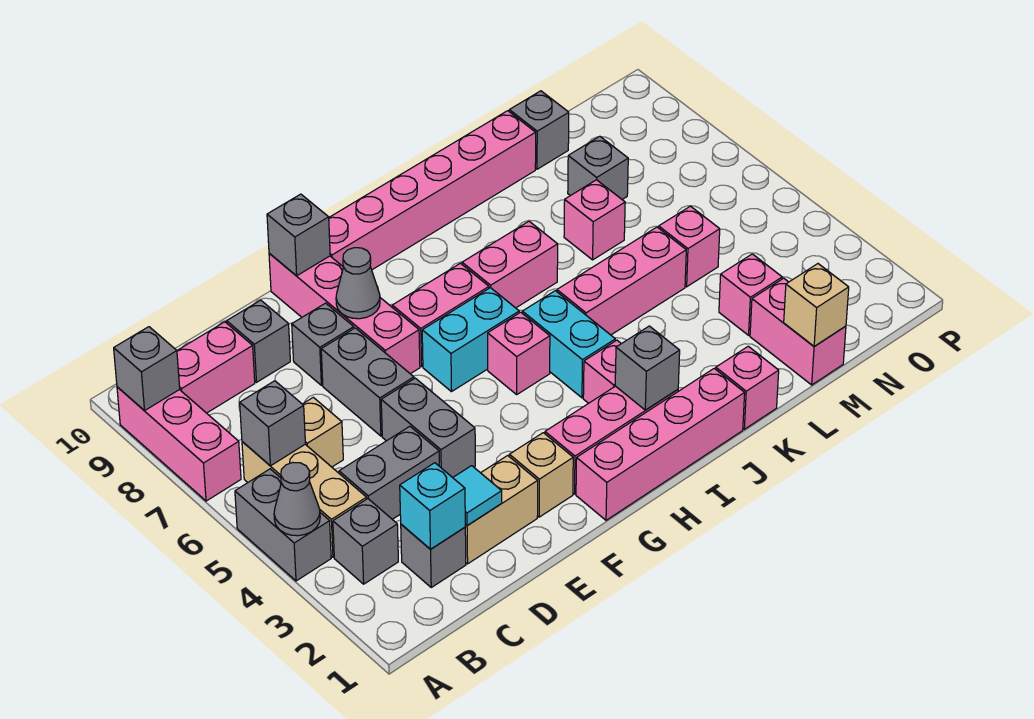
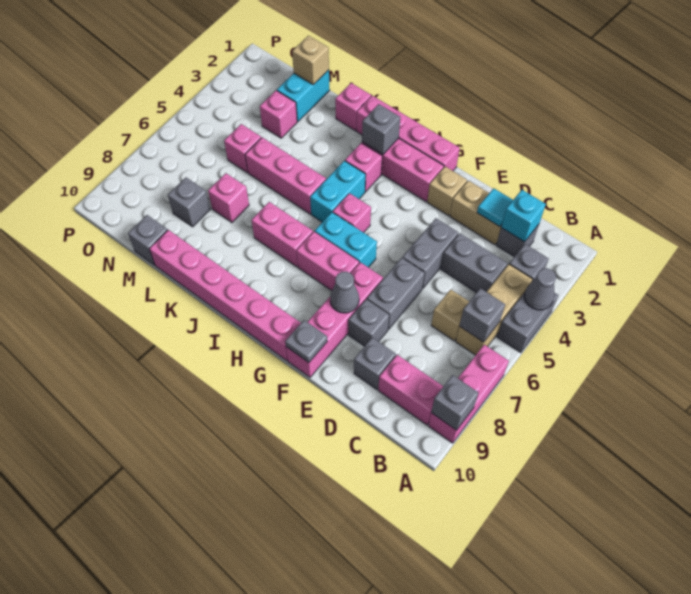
grey brick F10 level 2 -> grey plate F10 level 2
pink brick M1:M2 level 1 -> cyan brick M1:M2 level 1

